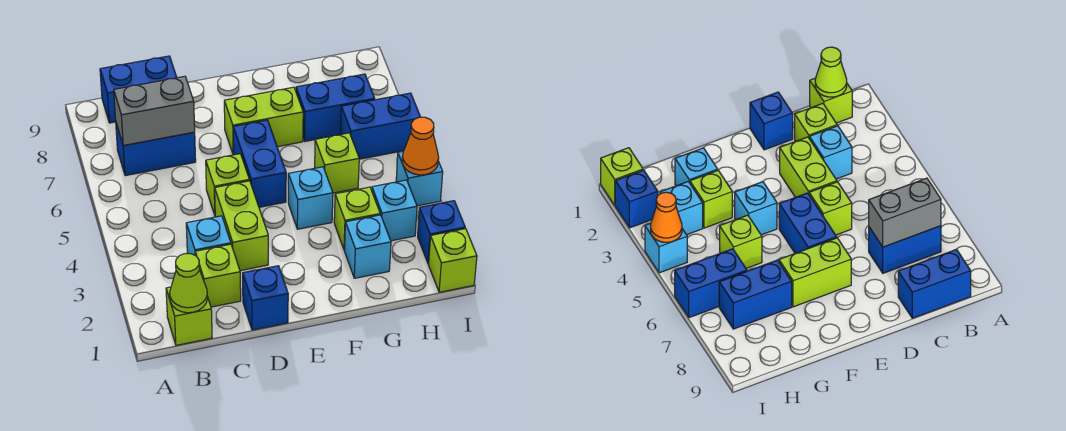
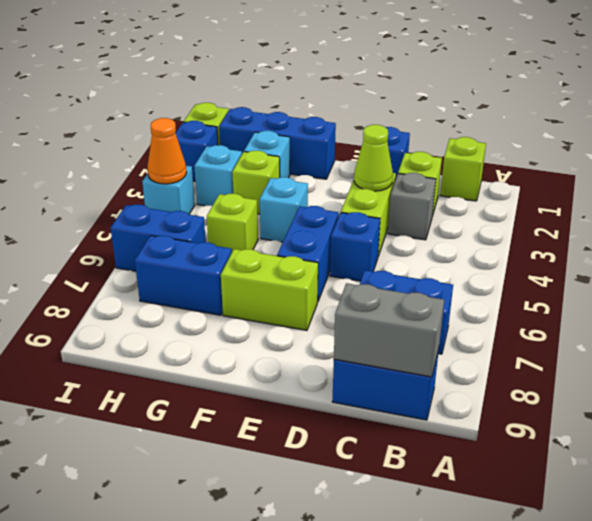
lime cone B1 level 2 -> lime cone D3 level 2
grey brick B7:C7 level 2 -> grey brick B9:C9 level 2
cyan brick C3 level 1 -> grey brick C3 level 1
lime brick D5 level 1 -> blue brick D5 level 1
none -> blue brick F1:H1 level 1

